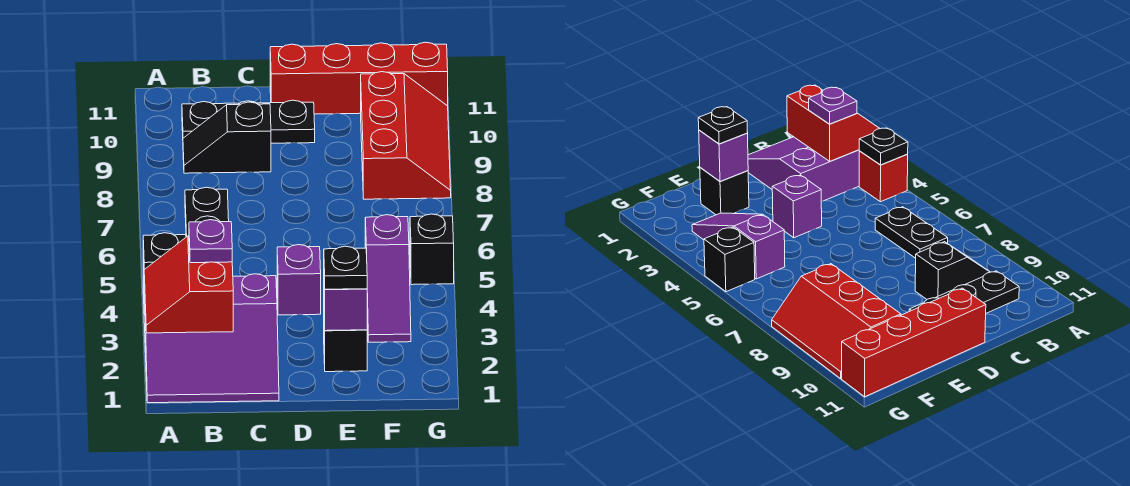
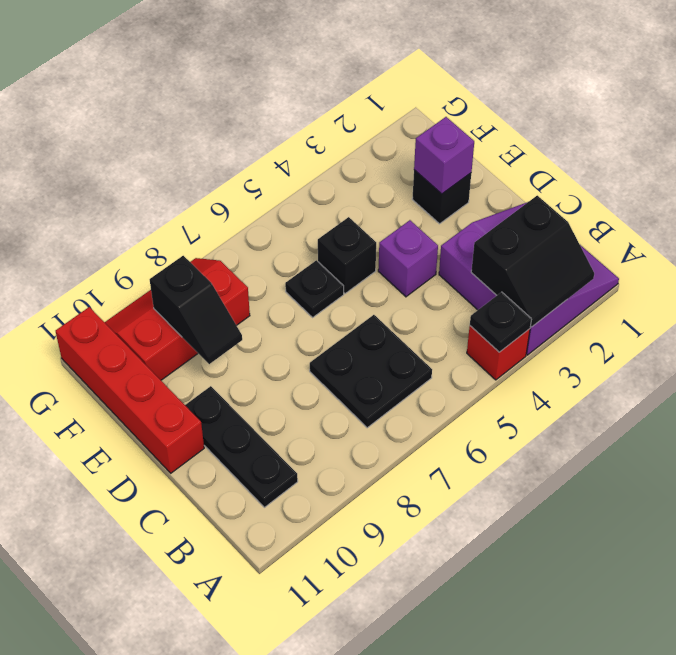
red slope A2:B3 level 2 top B -> black slope A2:B3 level 2 top B
purple plate B3 level 3 -> none
black plate B6:B7 level 1 -> black plate B6:C7 level 1
black slope B9:C9 level 1 top C -> black slope E9:F9 level 2 top F
black plate E2 level 3 -> black plate E6 level 1
purple slope F3:F5 level 1 top 5 -> none
black brick G5 level 1 -> black brick E5 level 1

